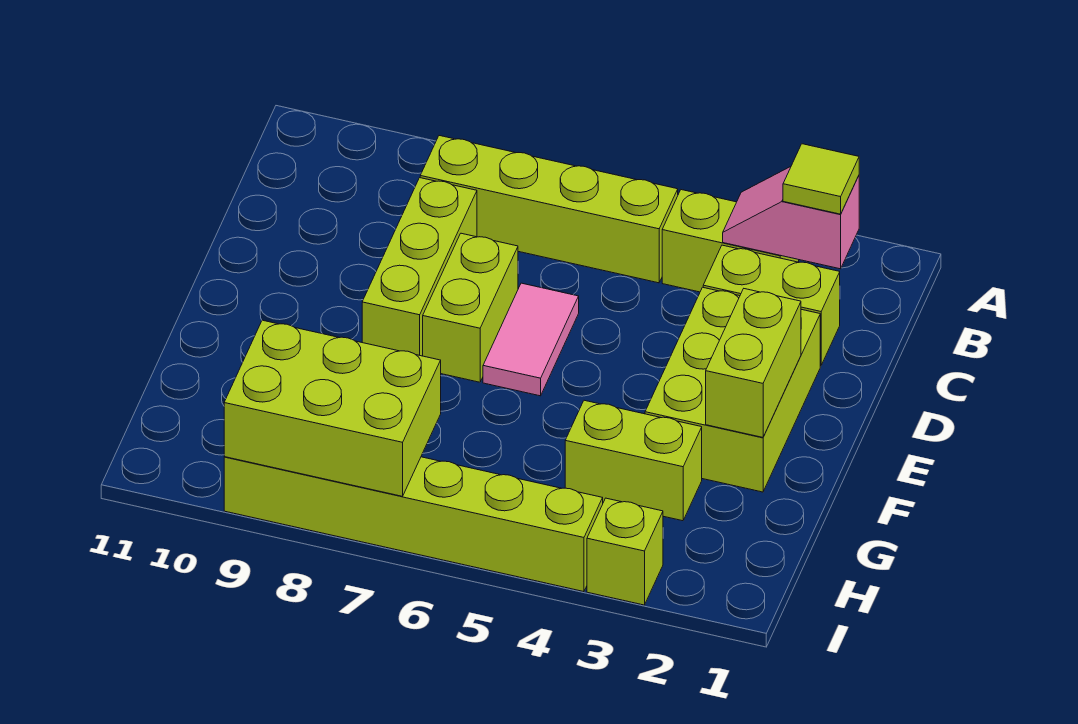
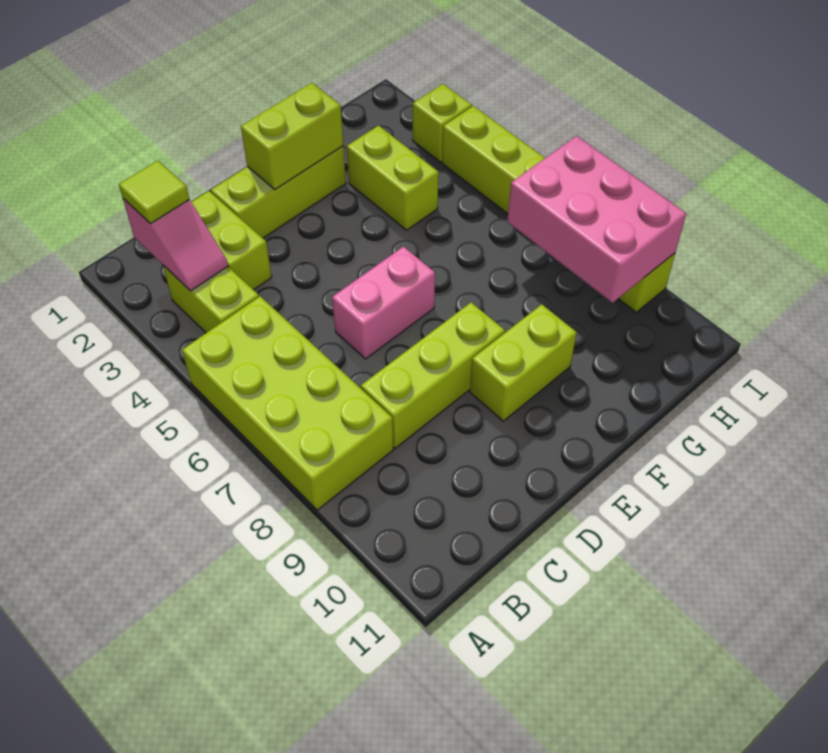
lime brick B5:B8 level 1 -> lime brick A5:B8 level 1
lime brick D2:F3 level 1 -> lime brick D2:F2 level 1
pink tile D6:E6 level 1 -> pink brick D6:E6 level 1
lime brick D7:E7 level 1 -> lime brick E9:F9 level 1
lime brick H7:I9 level 2 -> pink brick H7:I9 level 2

